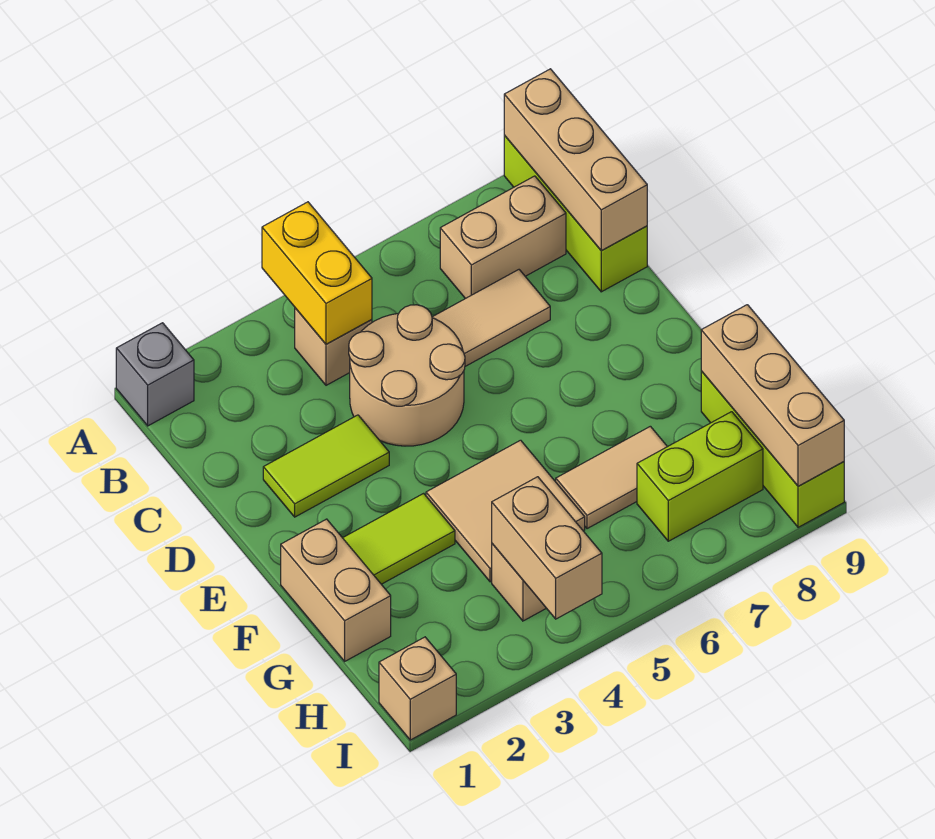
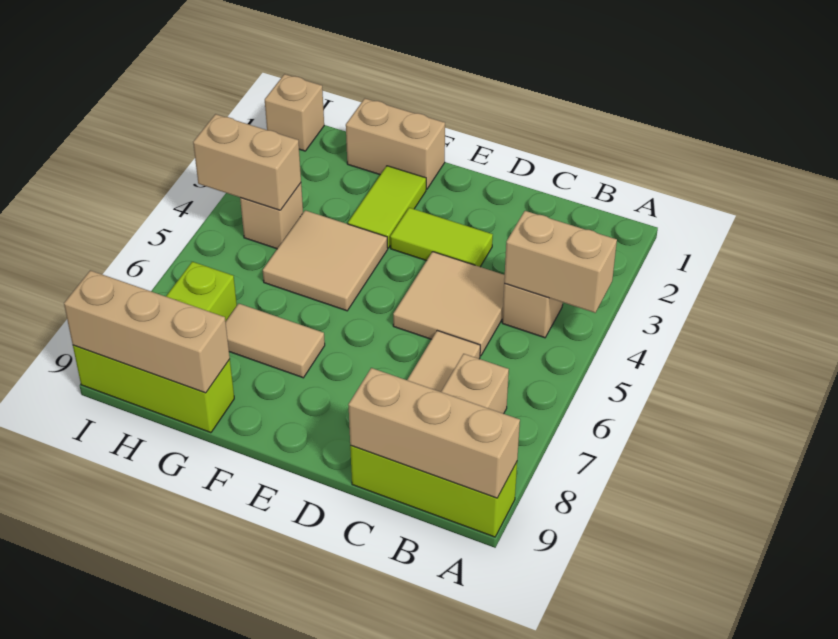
grey brick A1 level 1 -> none
yellow brick A4:B4 level 2 -> tan brick A4:B4 level 2
tan round brick C4:D5 level 1 -> tan tile C4:D5 level 1
lime tile D2:D3 level 1 -> lime tile D3:E3 level 1
tan tile G6:G7 level 1 -> tan tile F7:G7 level 1

